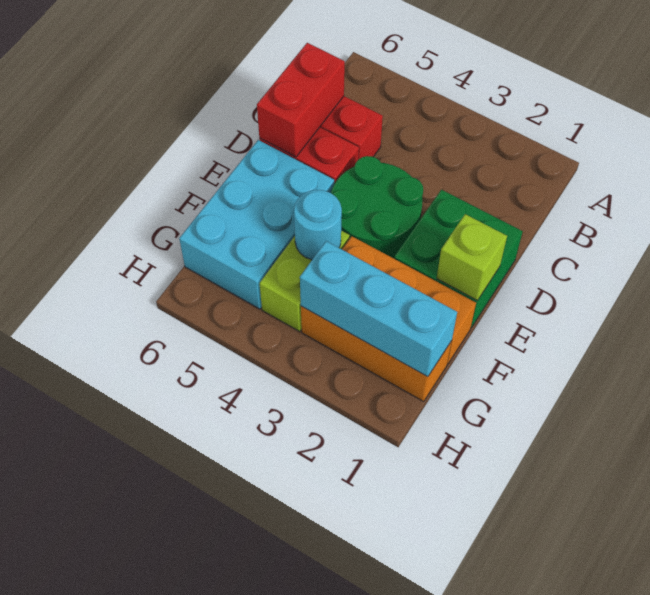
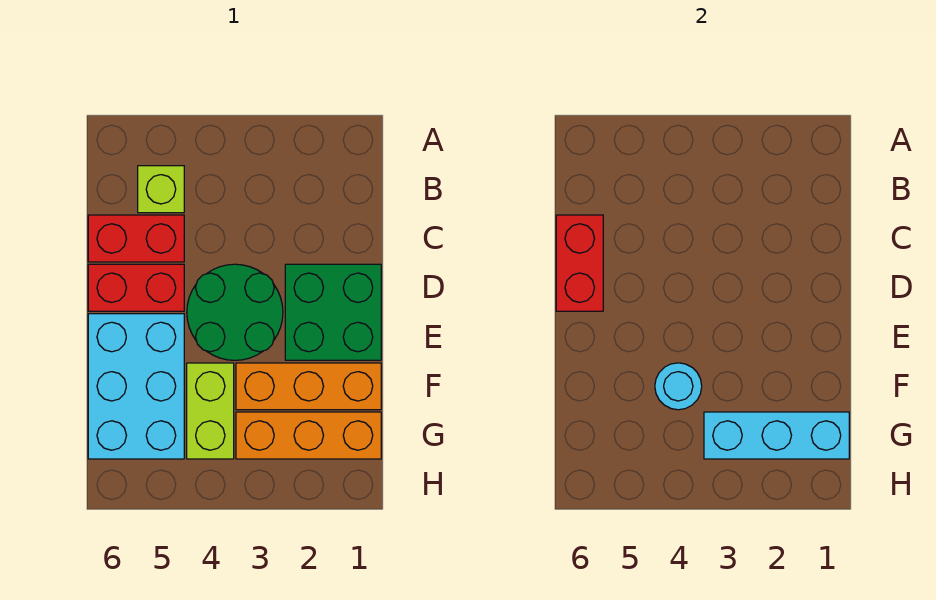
lime brick E1 level 2 -> lime brick B5 level 1

